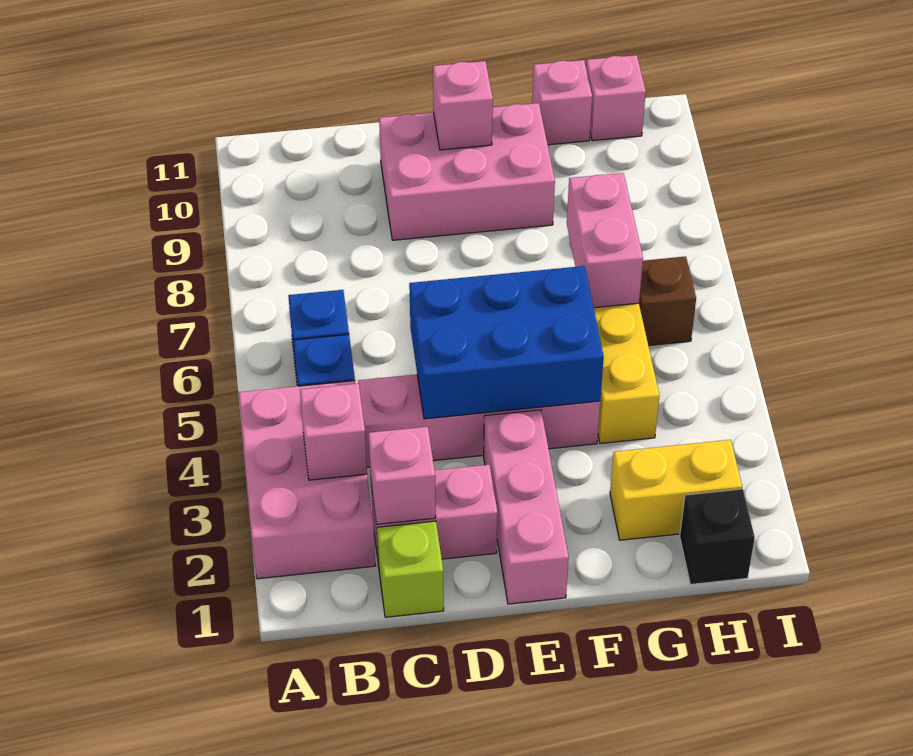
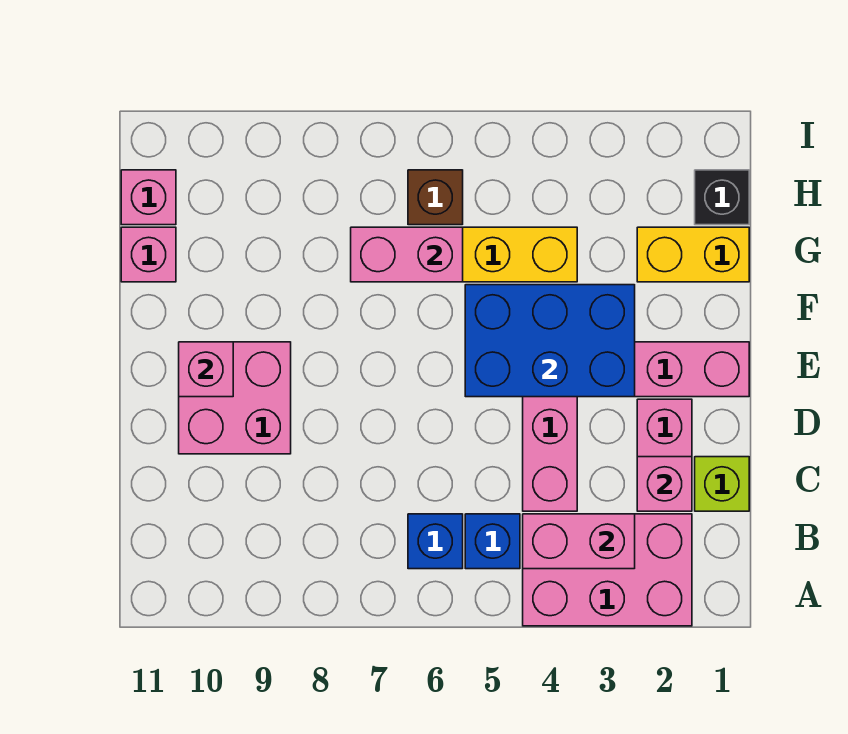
pink brick B3 level 2 -> pink brick B3:B4 level 2
blue brick D4:F5 level 2 -> blue brick E3:F5 level 2
pink brick D9:F10 level 1 -> pink brick D9:E10 level 1
yellow brick G2:H2 level 1 -> yellow brick G1:G2 level 1

